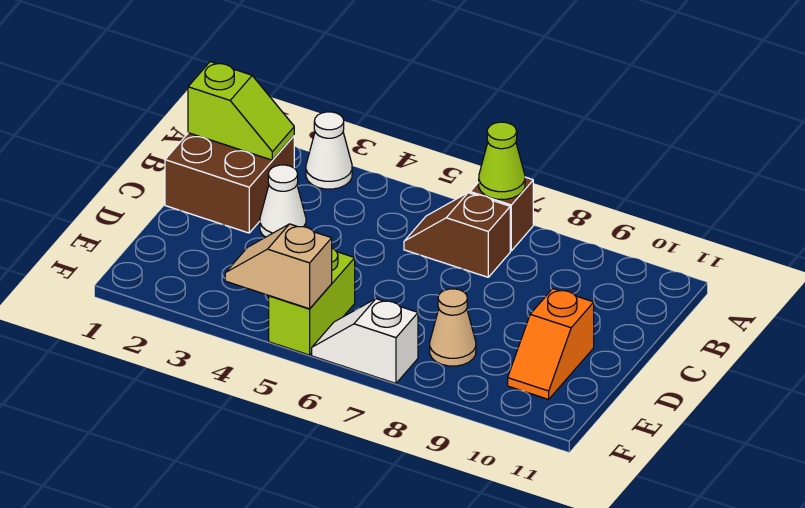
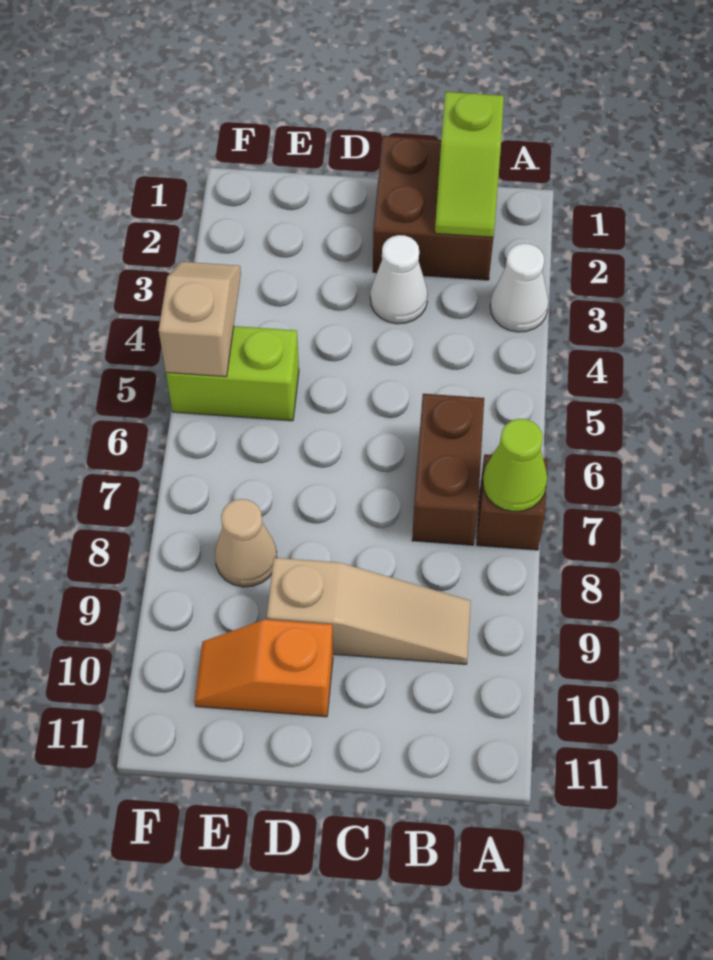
brown slope B6:B7 level 1 top 7 -> brown brick B6:B7 level 1
none -> tan slope B9:D9 level 1 top D
white slope F6:F7 level 1 top 7 -> none

